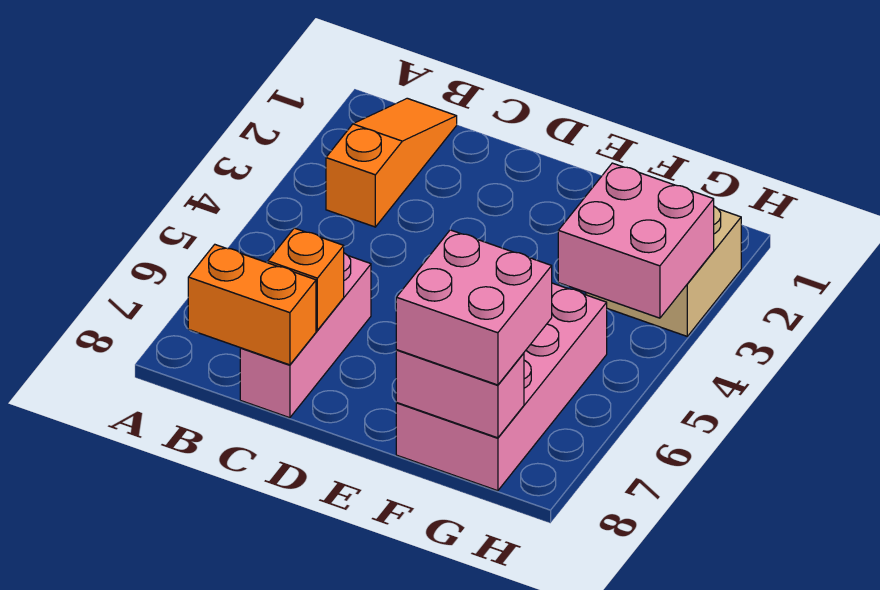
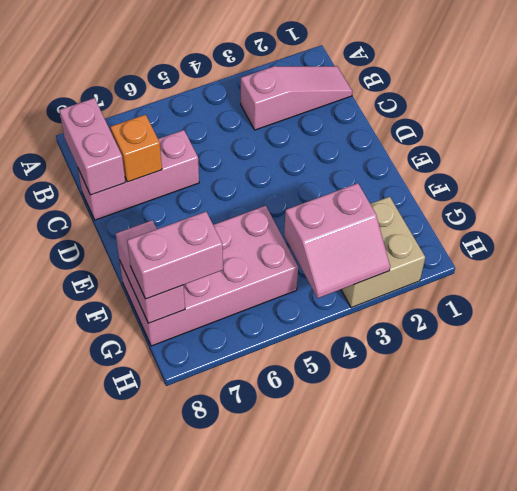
orange slope B1:B3 level 1 top 3 -> pink slope B1:B3 level 1 top 3
orange brick B8:C8 level 2 -> pink brick B8:C8 level 2
pink brick F7:G8 level 3 -> pink brick G7:G8 level 3
pink brick G3:H4 level 2 -> pink slope G3:H4 level 2 top G

